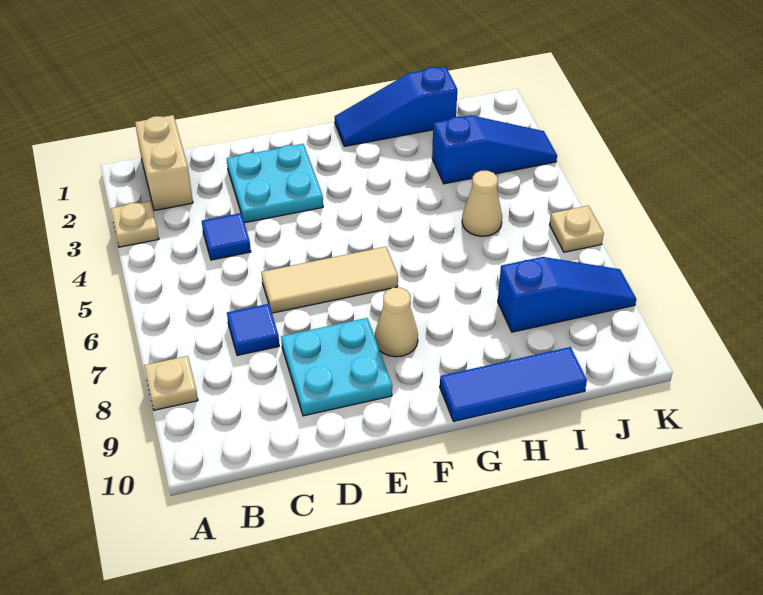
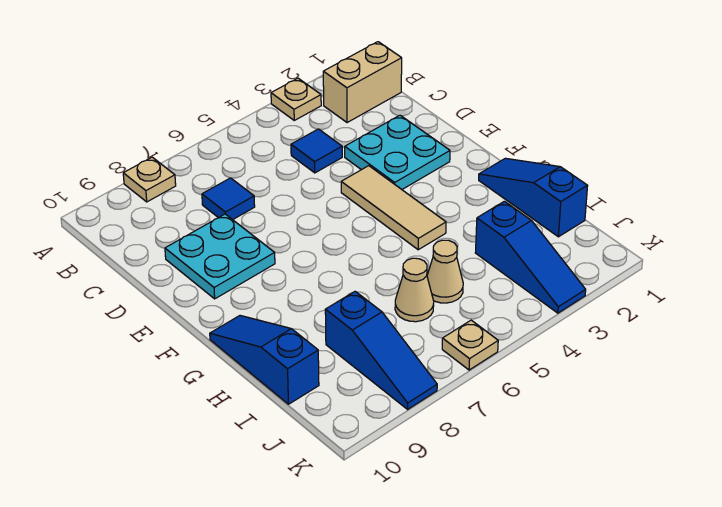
tan tile D6:F6 level 1 -> tan tile E4:G4 level 1
tan cone F8 level 1 -> tan cone I6 level 1
blue tile G10:I10 level 1 -> blue slope G10:I10 level 1 top I

